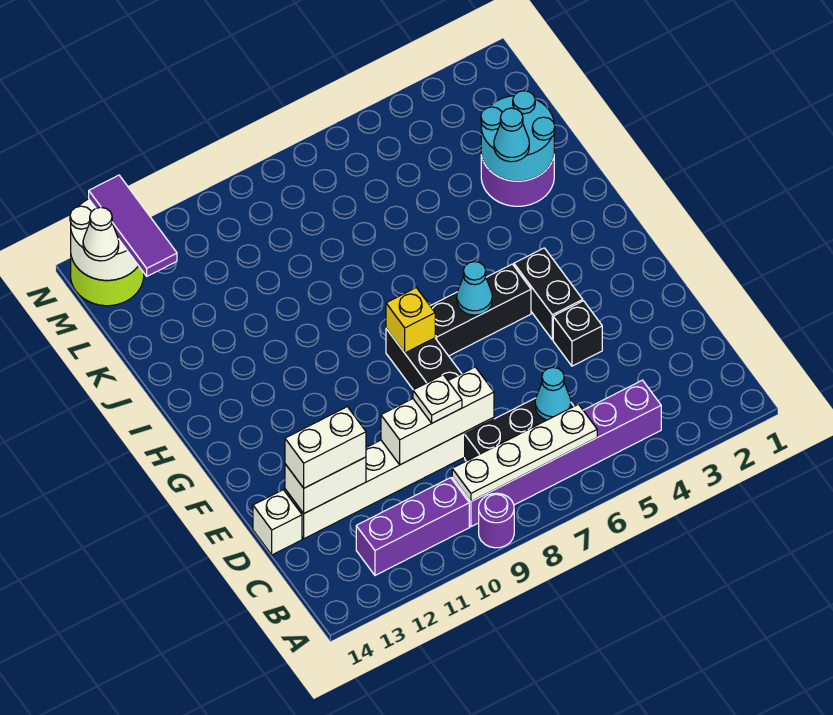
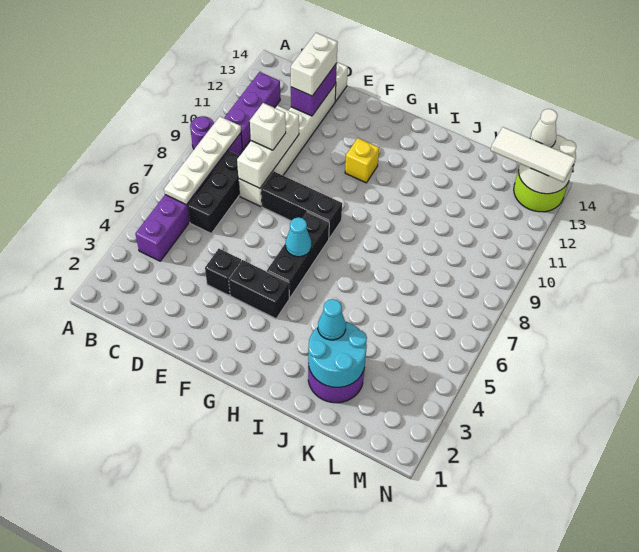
cyan cone C6 level 2 -> none
white plate D9 level 3 -> white brick D9 level 3
white brick D12:D13 level 2 -> purple brick D12:D13 level 2
yellow brick G8 level 2 -> yellow brick G11 level 1
purple tile L13:N13 level 3 -> white tile L13:N13 level 3

